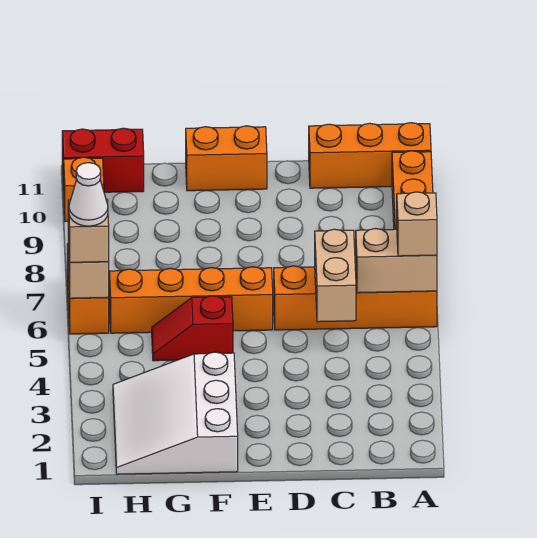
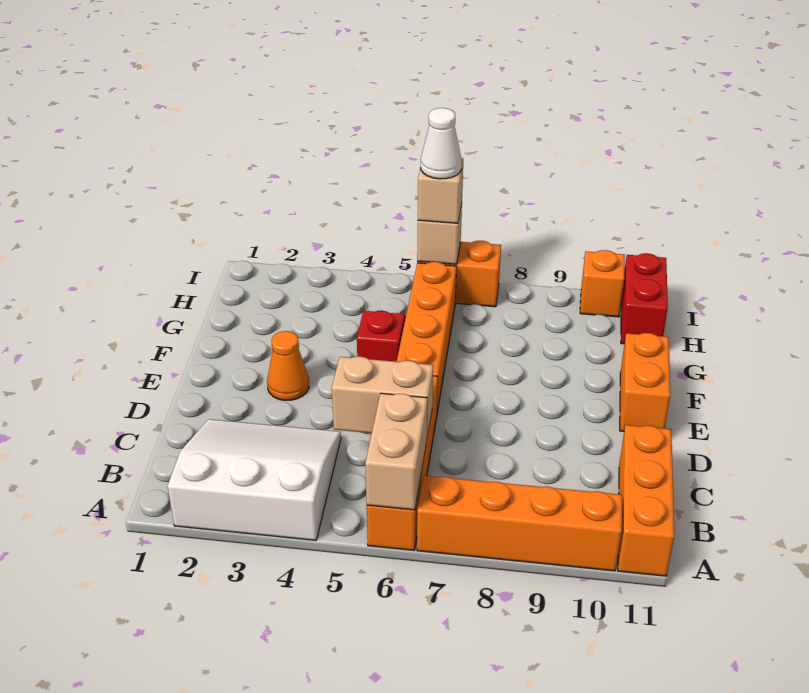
tan brick A6 level 3 -> none
none -> orange cone E3 level 1
white slope F1:H3 level 1 top F -> white slope A2:C4 level 1 top A

